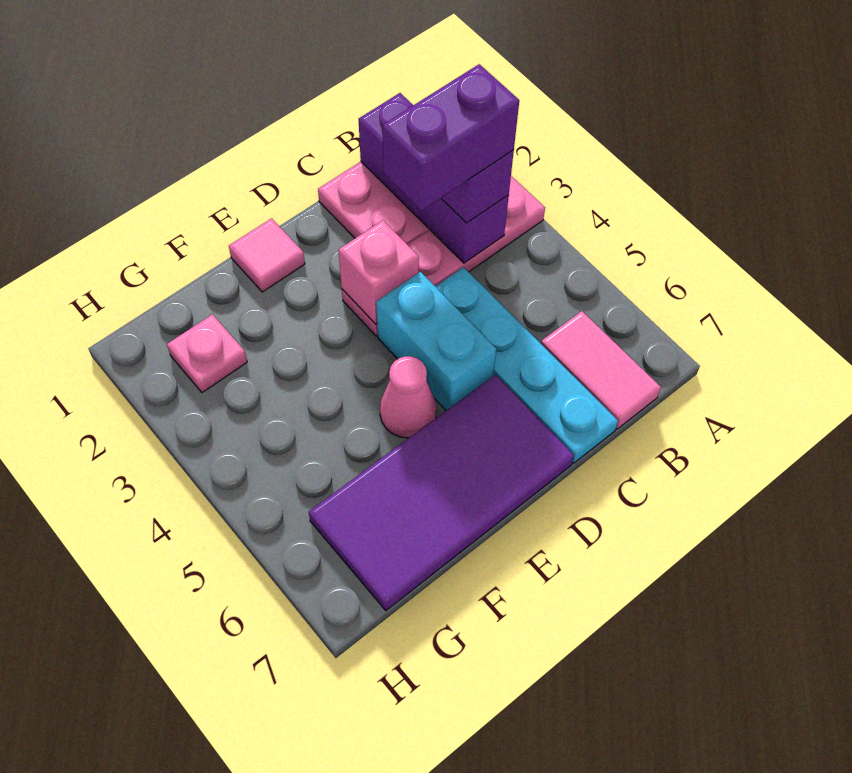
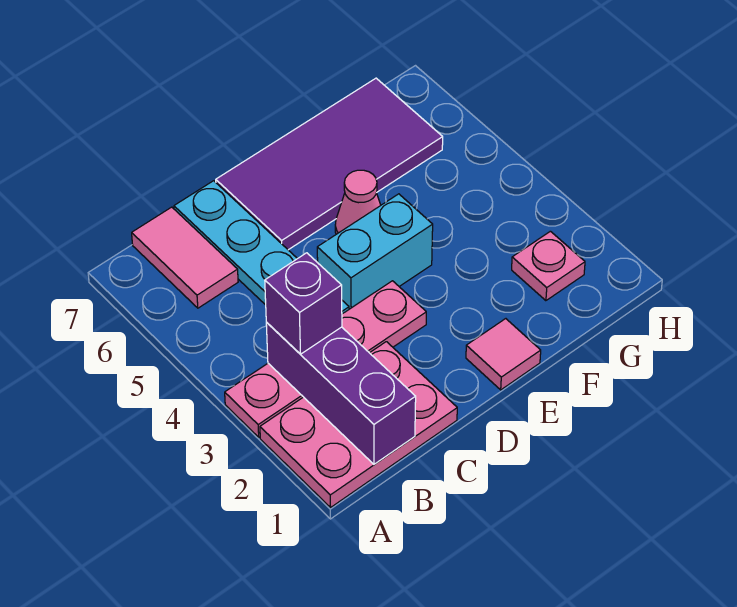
purple brick B3:C3 level 4 -> none
pink brick D3 level 2 -> none
cyan brick D4:D5 level 1 -> cyan brick D4:E4 level 1

